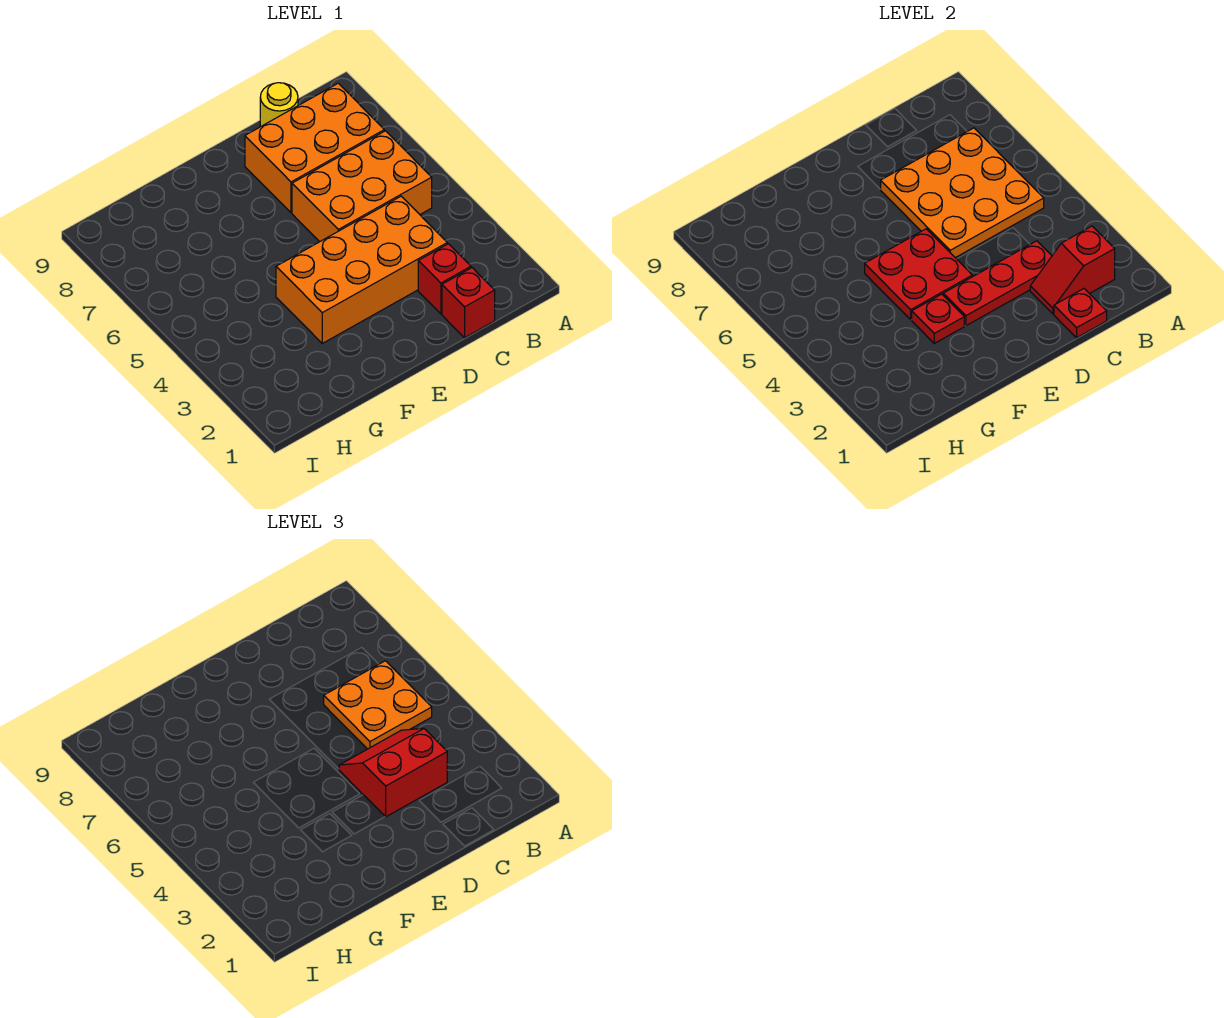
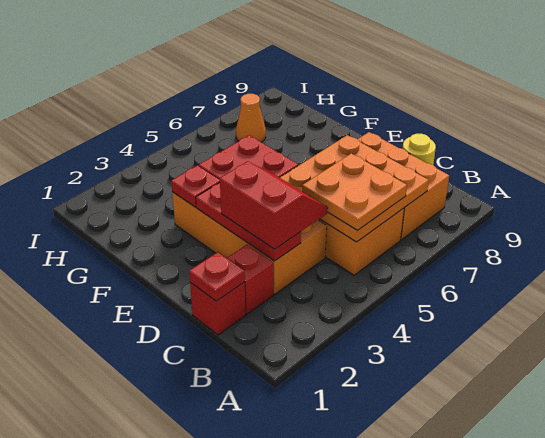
red slope B2:C2 level 2 top B -> none
none -> orange cone H7 level 1

